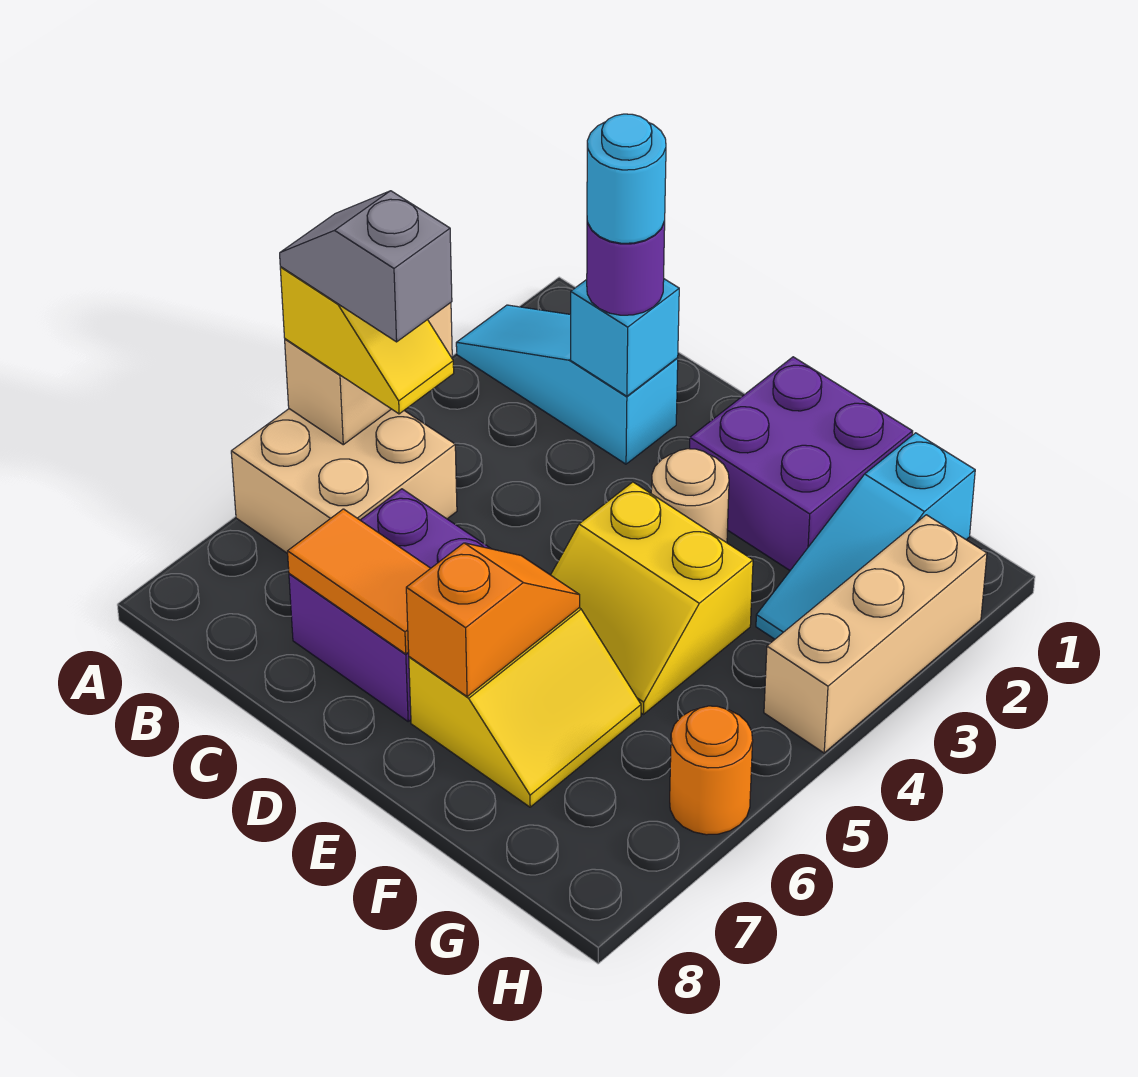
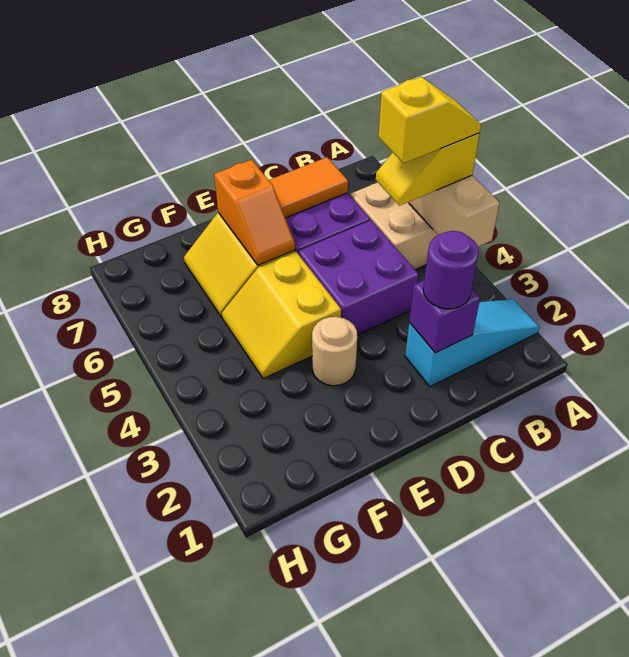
grey slope A5:B5 level 4 top B -> yellow slope A5:B5 level 4 top B
cyan brick C2 level 2 -> purple brick C2 level 2
cyan round brick C2 level 4 -> none
purple brick E1:F2 level 1 -> purple brick C4:D5 level 1
yellow slope E4:F5 level 1 top 4 -> yellow slope E4:F5 level 1 top E
cyan slope G1:G3 level 1 top 1 -> none
tan brick H2:H4 level 1 -> none
orange round brick H6 level 1 -> none

